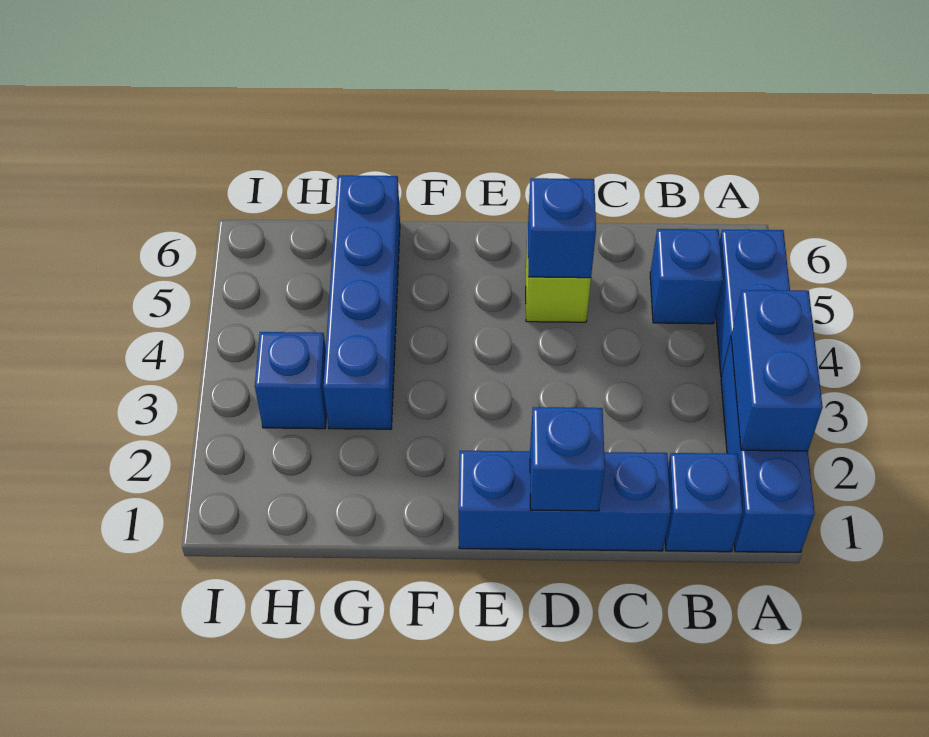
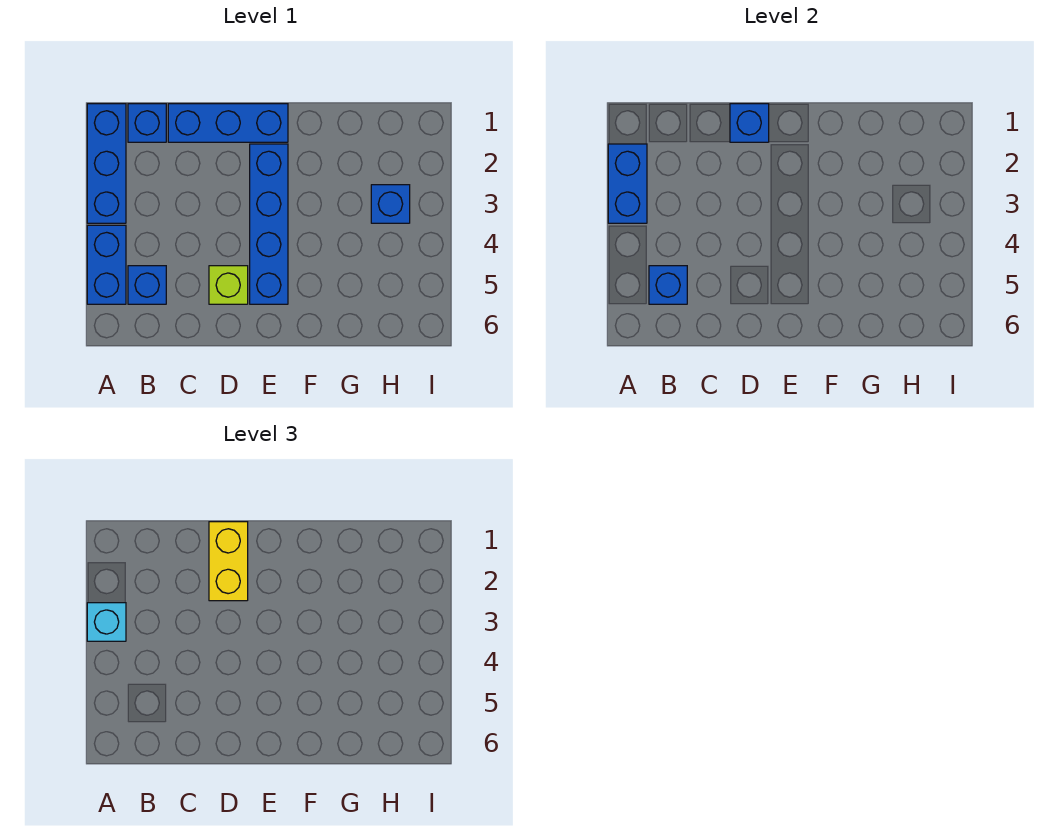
none -> cyan brick A3 level 3
none -> yellow brick D1:D2 level 3
blue brick D5 level 2 -> blue brick B5 level 2
blue brick G3:G6 level 1 -> blue brick E2:E5 level 1

